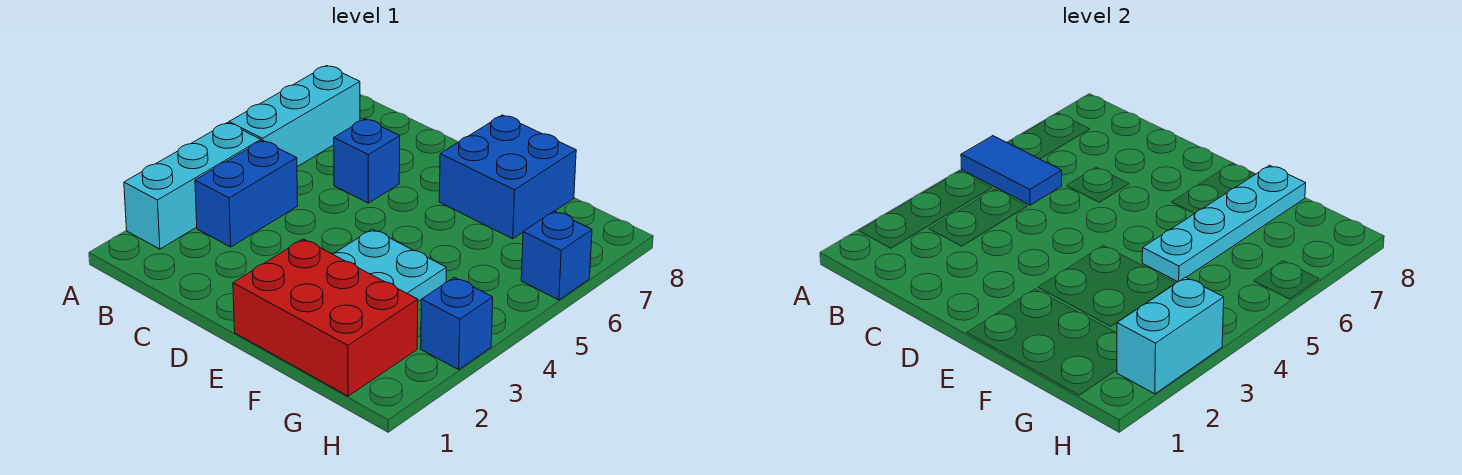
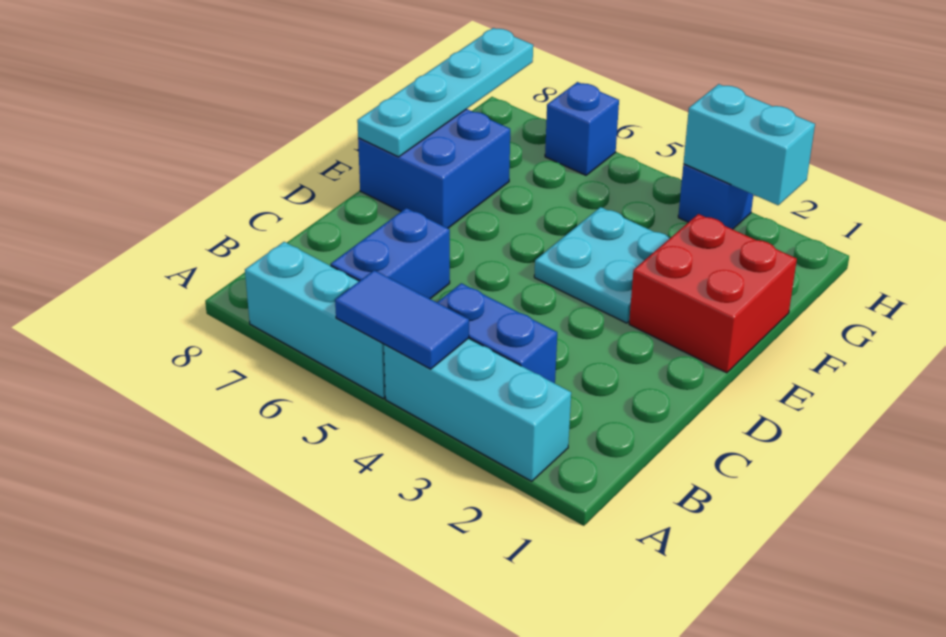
blue tile A5:B5 level 2 -> blue tile A4:A5 level 2
blue brick C6 level 1 -> blue brick B6:C6 level 1
red brick E1:G2 level 1 -> red brick E1:F2 level 1
cyan plate F5:F8 level 2 -> cyan plate E8:H8 level 2

